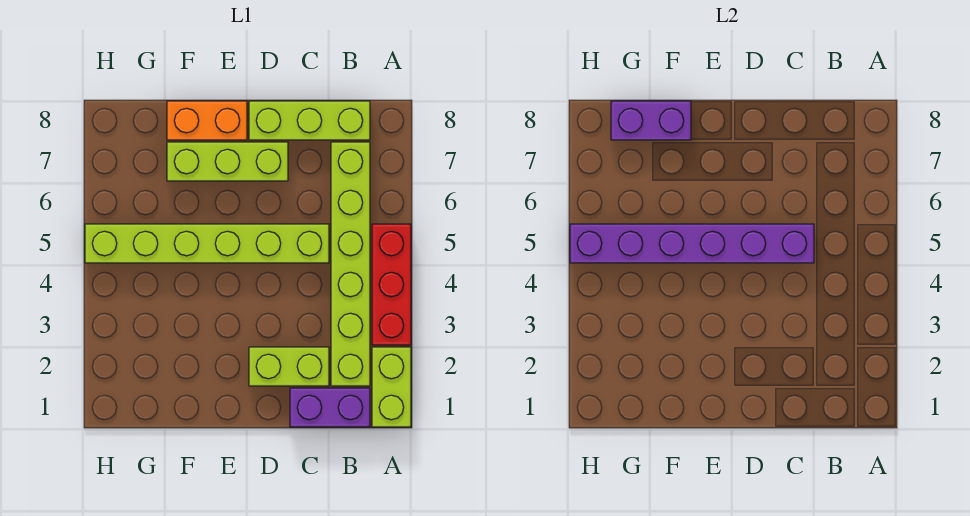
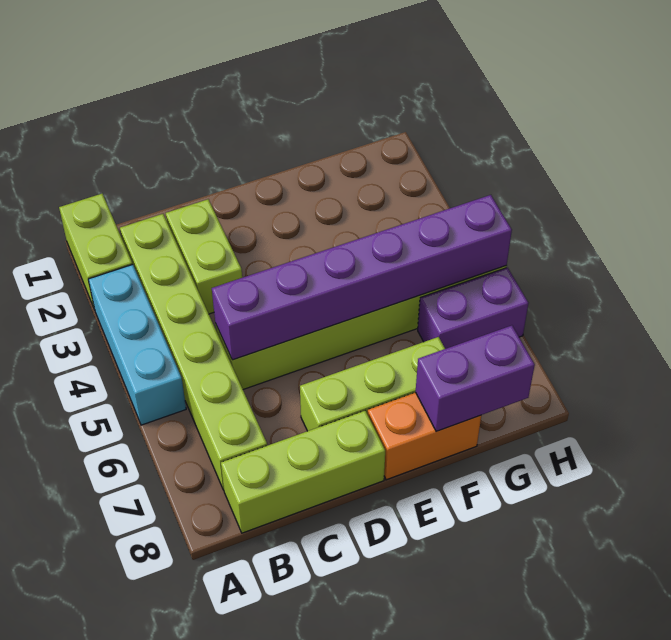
red brick A3:A5 level 1 -> cyan brick A3:A5 level 1
purple brick B1:C1 level 1 -> purple brick G6:H6 level 1
lime brick C2:D2 level 1 -> lime brick C2:C3 level 1

